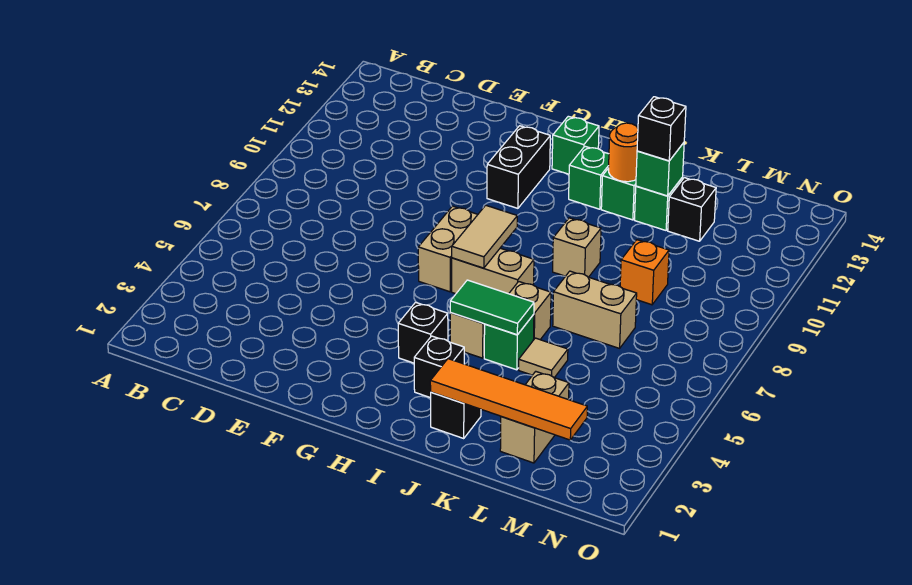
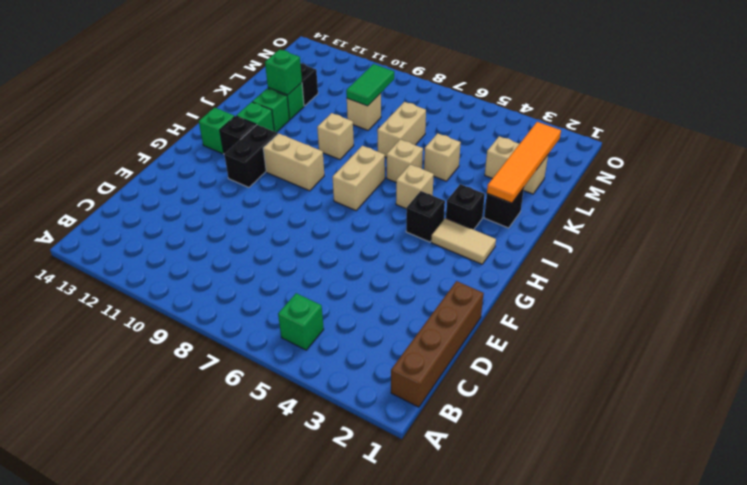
none -> brown brick B1:E1 level 1
tan brick G7:G8 level 1 -> tan brick H9:H10 level 1
black brick G11:G12 level 1 -> black brick G11:H11 level 1
tan tile H7:H8 level 2 -> tan tile H2:H3 level 1
green tile I5:J5 level 2 -> green tile L9:M9 level 2
green brick J5 level 1 -> green brick B5 level 1
orange round brick J12 level 2 -> none
tan tile K5 level 1 -> tan brick K5 level 1
black brick K12 level 3 -> black brick H12 level 1
orange brick L9 level 1 -> tan brick L9 level 1

